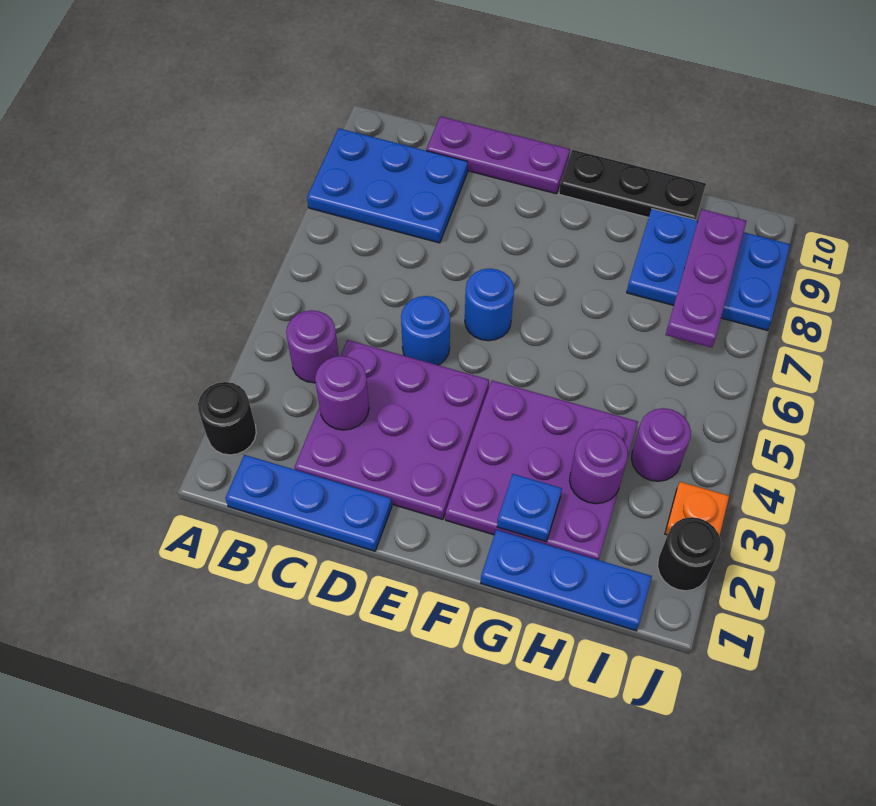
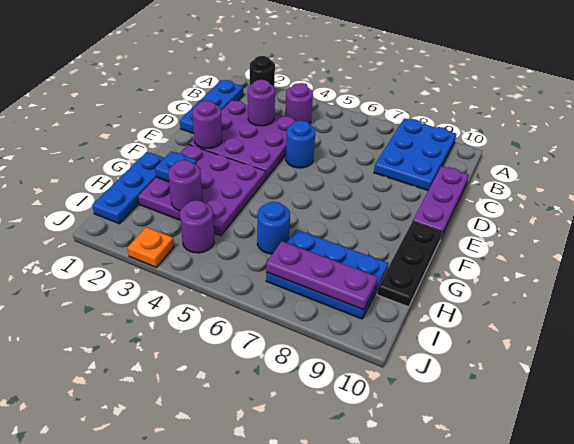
none -> purple round brick E2 level 2
blue round brick E6 level 1 -> blue round brick H6 level 1
blue plate H8:J9 level 1 -> blue plate H7:I9 level 1
black round brick J2 level 1 -> none

